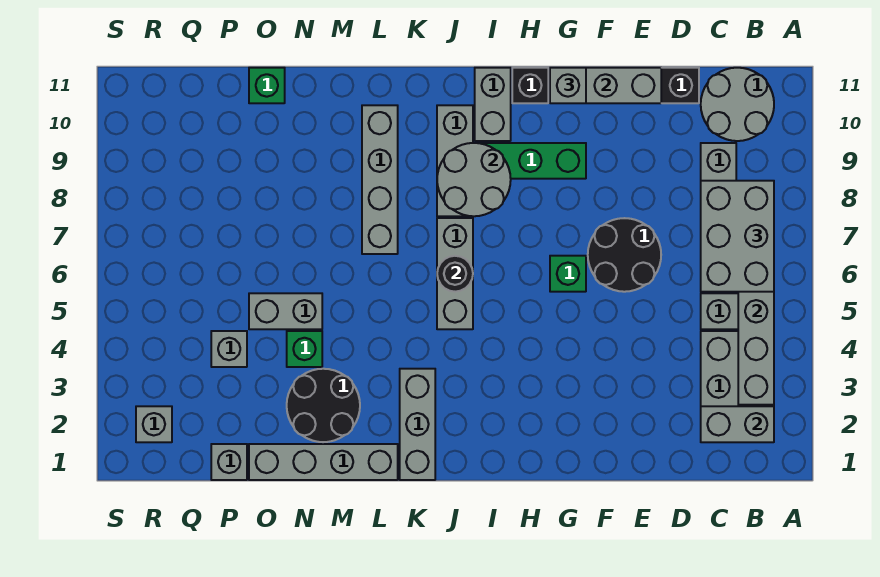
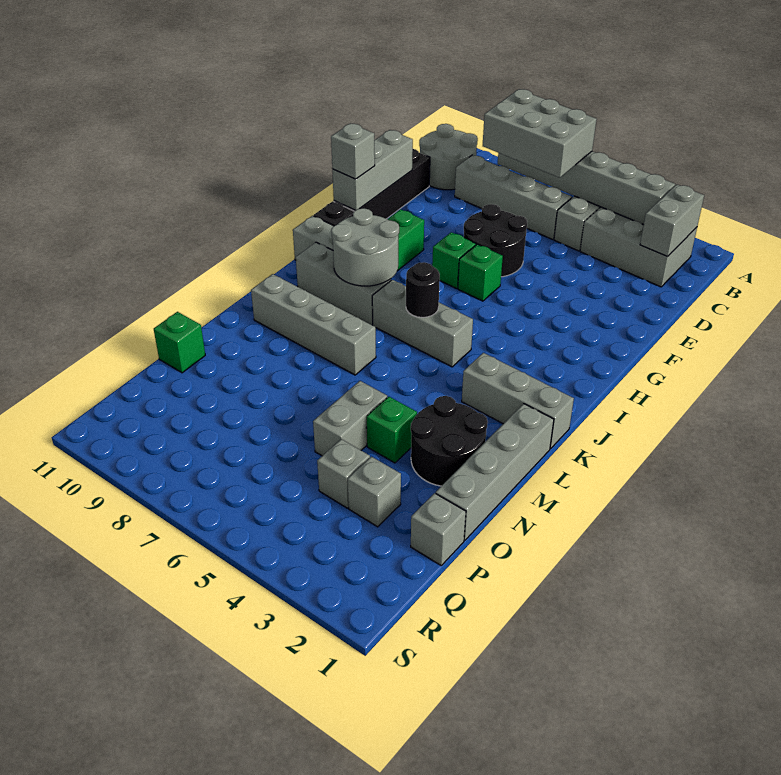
none -> green brick G7 level 1
grey brick R2 level 1 -> grey brick P3 level 1

